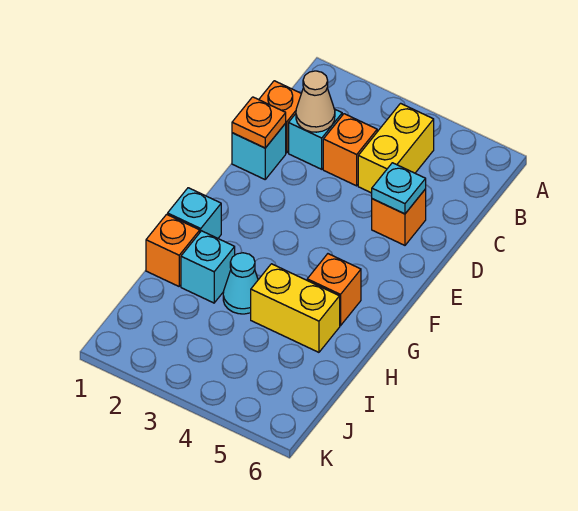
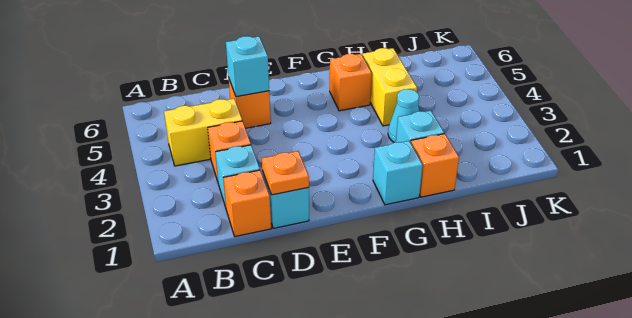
tan cone C2 level 2 -> none
cyan plate D5 level 2 -> cyan brick D5 level 2

